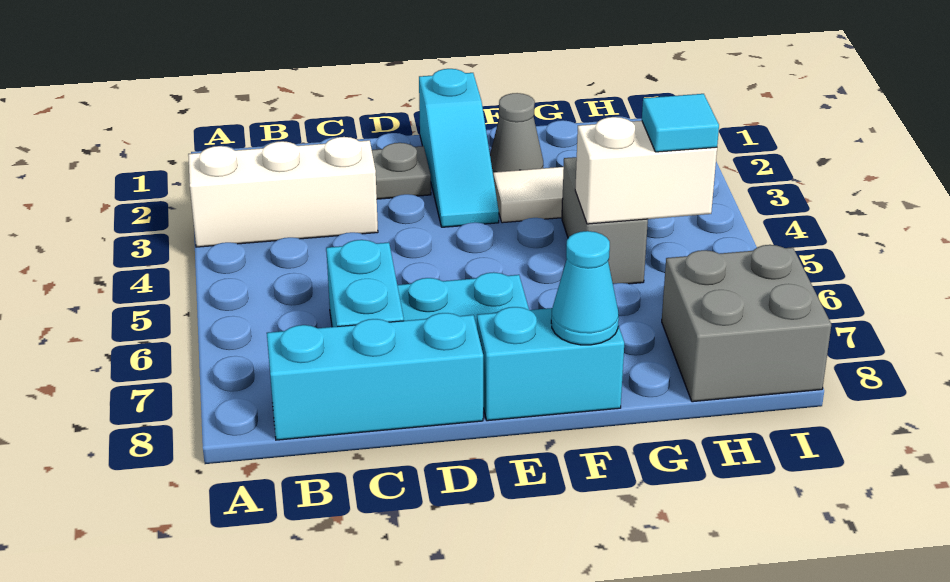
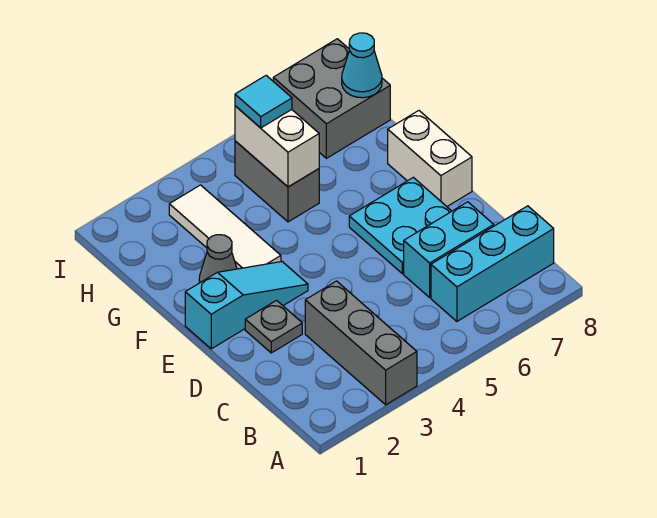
white brick A3:C3 level 1 -> grey brick A3:C3 level 1
cyan brick B8:D8 level 1 -> cyan brick B6:B8 level 1
cyan brick E8:F8 level 1 -> white brick E8:F8 level 1
cyan cone F8 level 2 -> cyan cone H8 level 2
grey brick G4:G5 level 1 -> grey brick G5:H5 level 1

